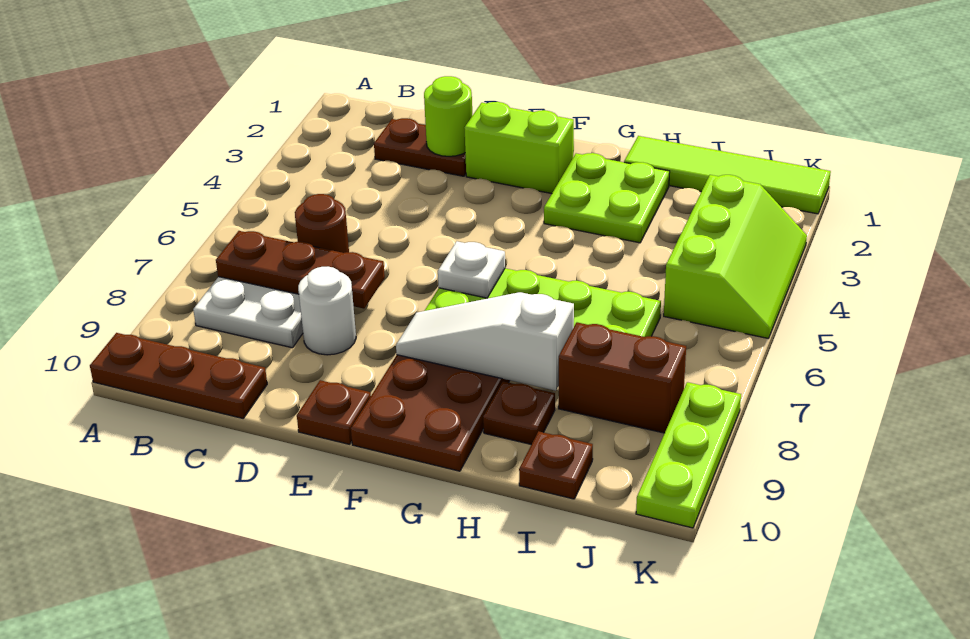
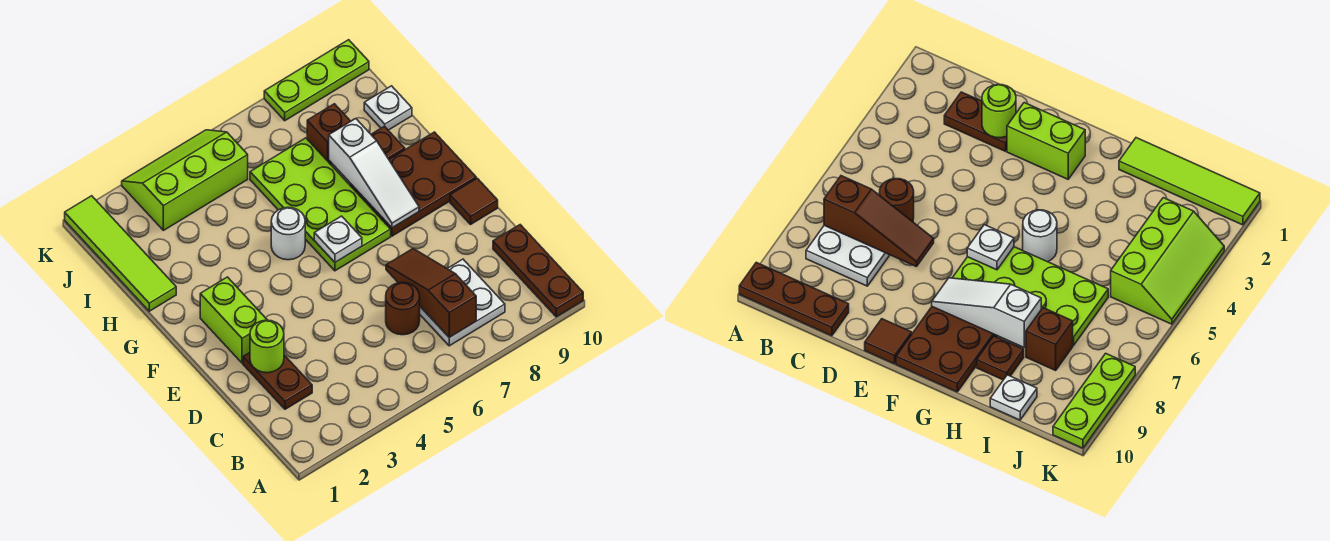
brown plate B7:D7 level 2 -> brown slope B7:D7 level 2 top B
white round brick D8 level 1 -> white round brick G5 level 1
brown plate E10 level 1 -> brown tile E10 level 1
lime plate G2:H3 level 1 -> none
brown brick I8:J8 level 1 -> brown brick I8 level 1
brown plate I10 level 1 -> white plate I10 level 1

